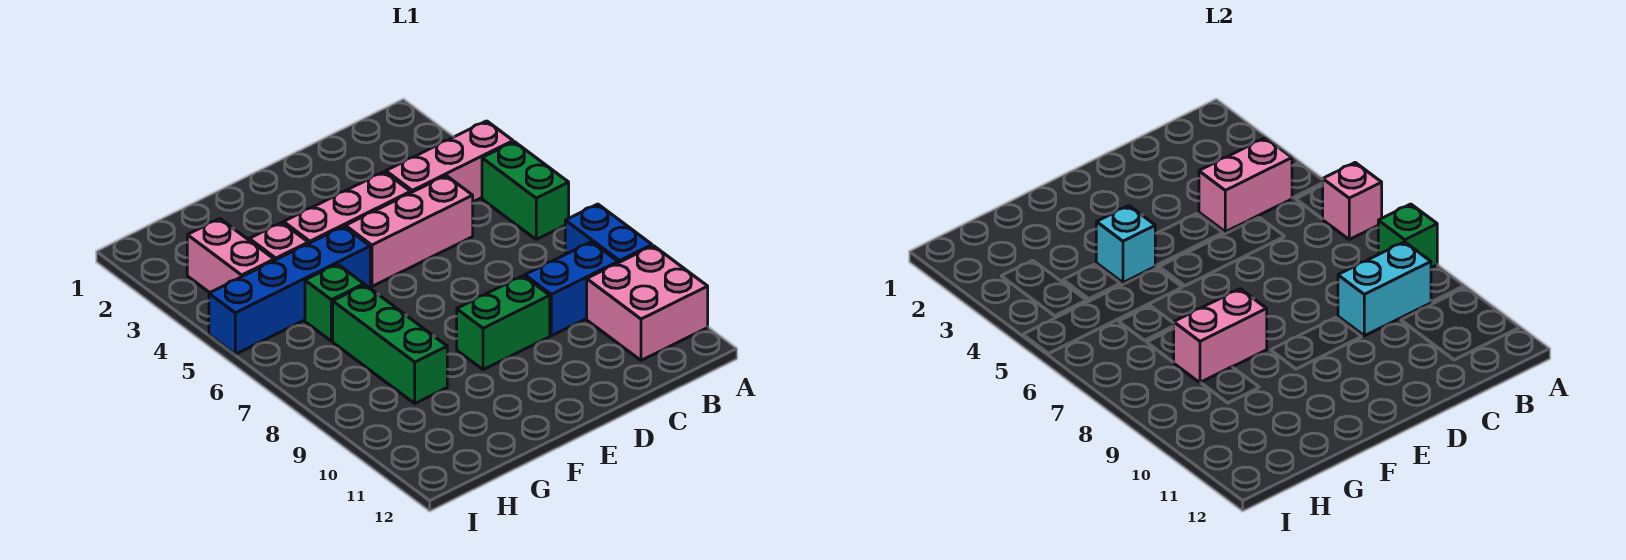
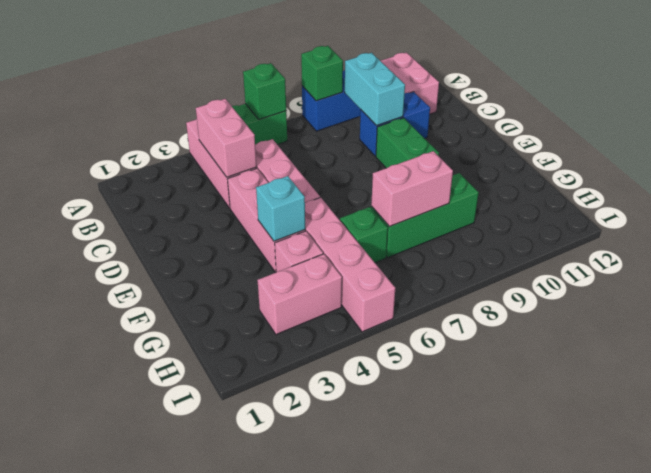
pink brick A6 level 2 -> green brick A6 level 2
blue brick B9:C9 level 1 -> blue brick C9:C10 level 1
blue brick F5:I5 level 1 -> pink brick F5:I5 level 1
pink brick F8:G8 level 2 -> pink brick G7:G8 level 2

